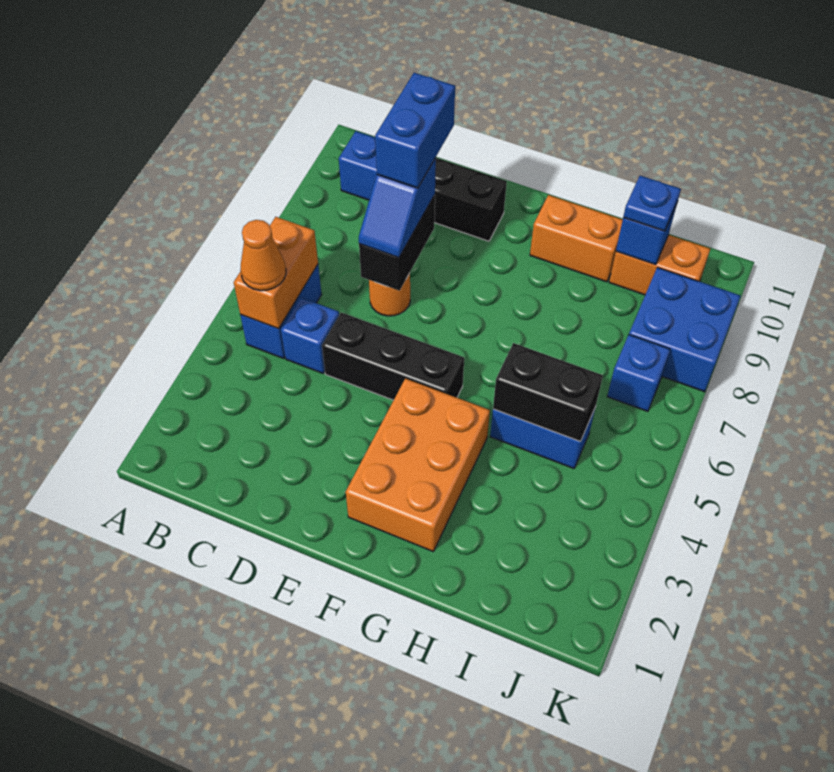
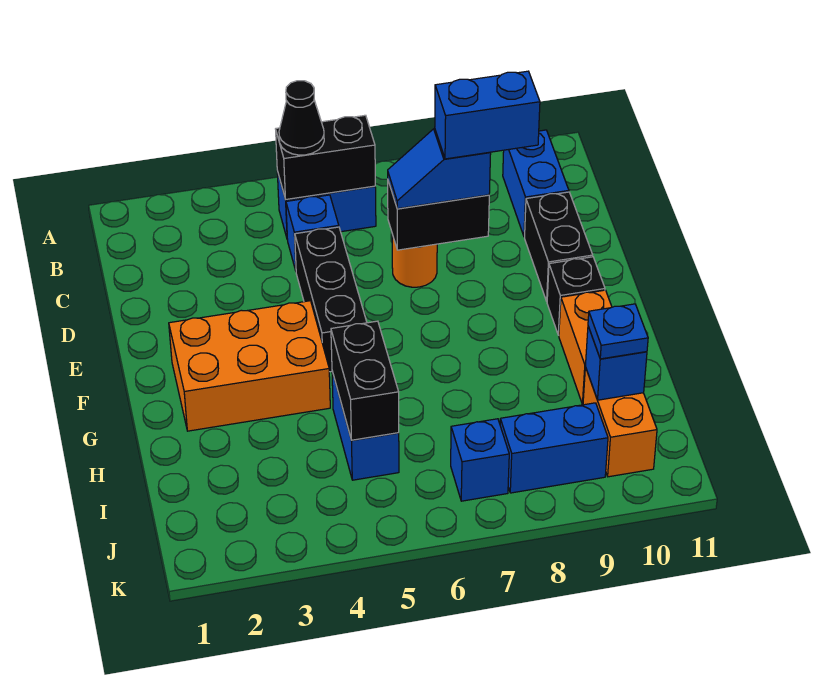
orange brick B5:B6 level 2 -> black brick B5:B6 level 2
orange cone B5 level 3 -> black cone B5 level 3
none -> black brick F10 level 1
blue brick J8:K9 level 1 -> blue brick J8:J9 level 1

